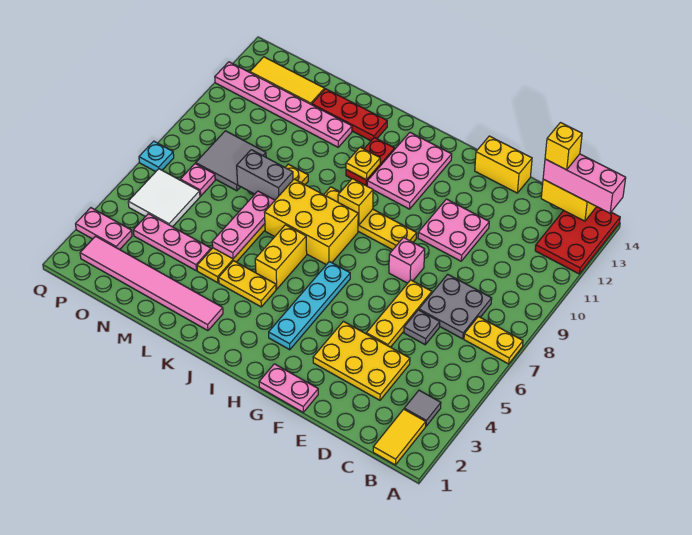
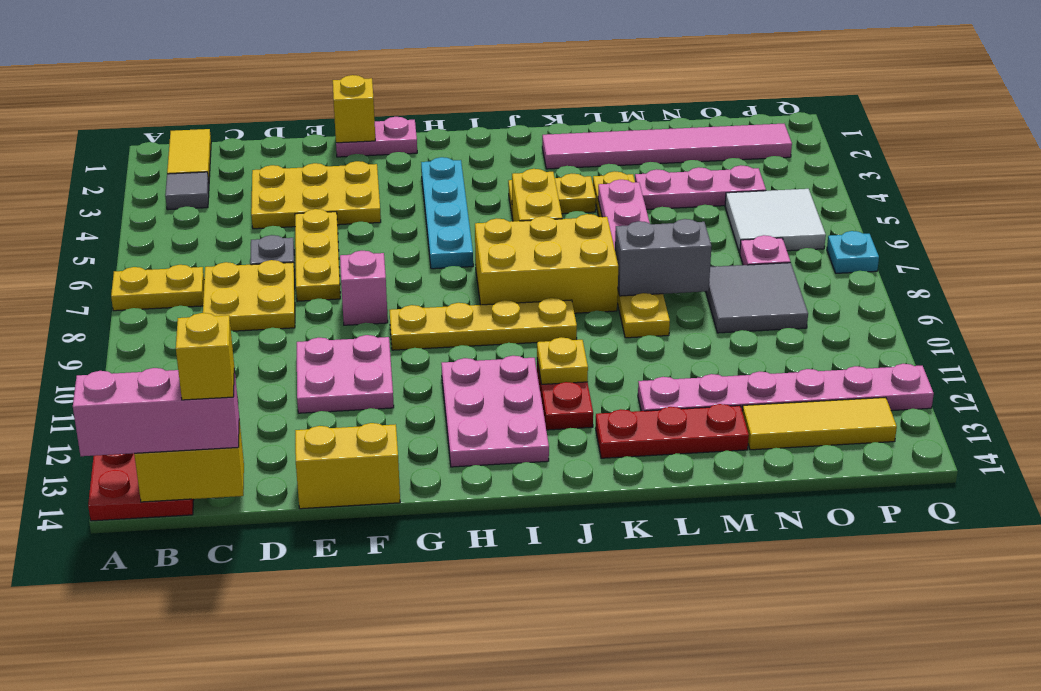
grey plate C7:D8 level 1 -> yellow plate C7:D8 level 1
yellow brick I9 level 2 -> yellow brick F1 level 2
pink plate P3:Q3 level 1 -> none

